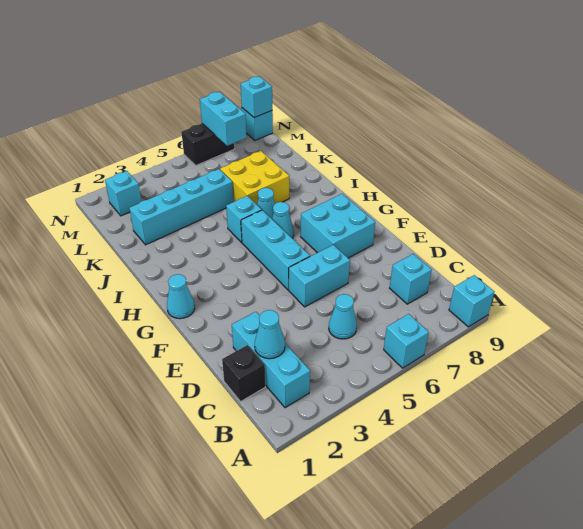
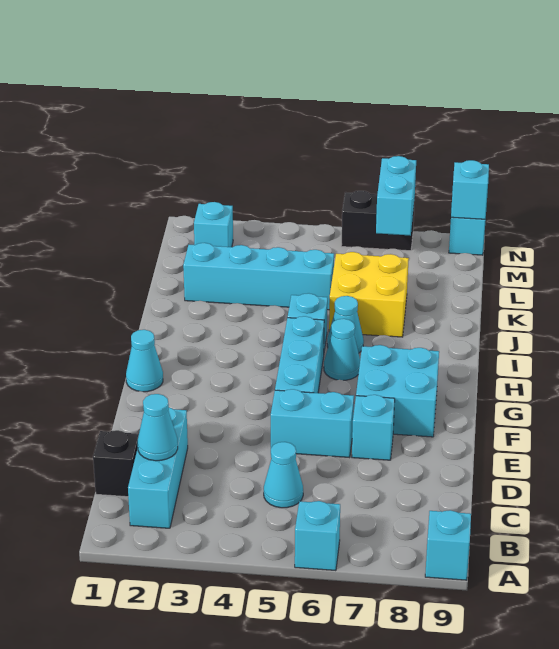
cyan brick C8 level 1 -> cyan brick E7 level 1

